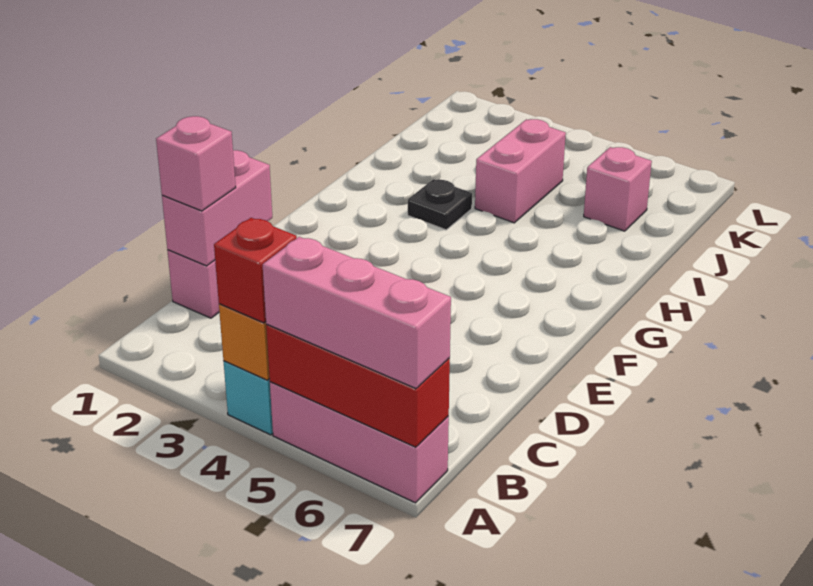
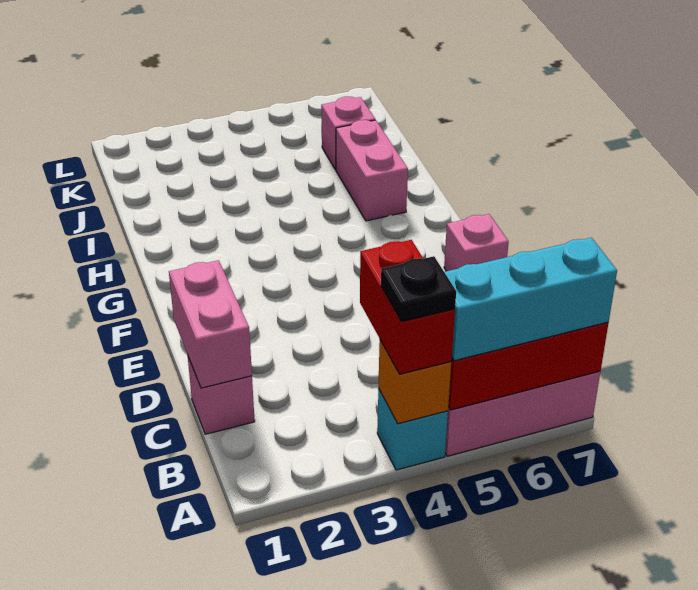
red brick A4 level 3 -> red brick A4:B4 level 3
pink brick A5:A7 level 3 -> cyan brick A5:A7 level 3
pink brick C1 level 3 -> pink brick E7 level 1
black plate H3 level 1 -> black plate A4 level 4
pink brick I4:J4 level 1 -> pink brick H6:I6 level 1

